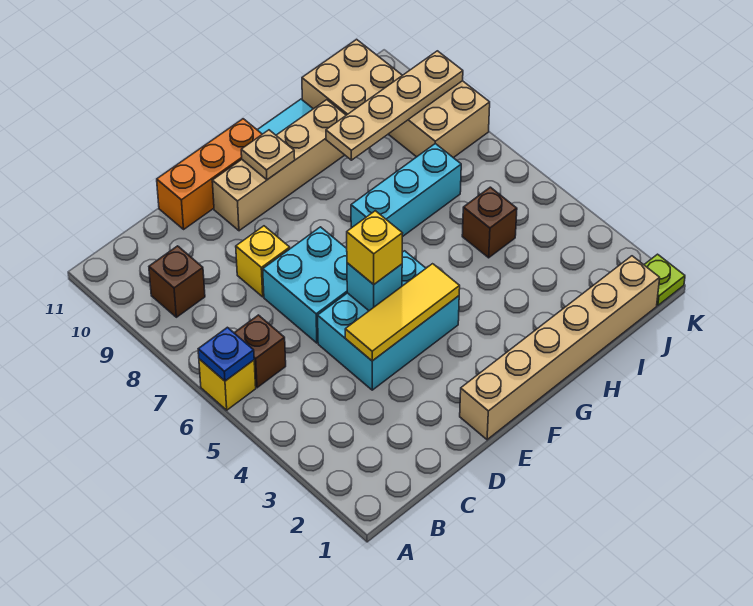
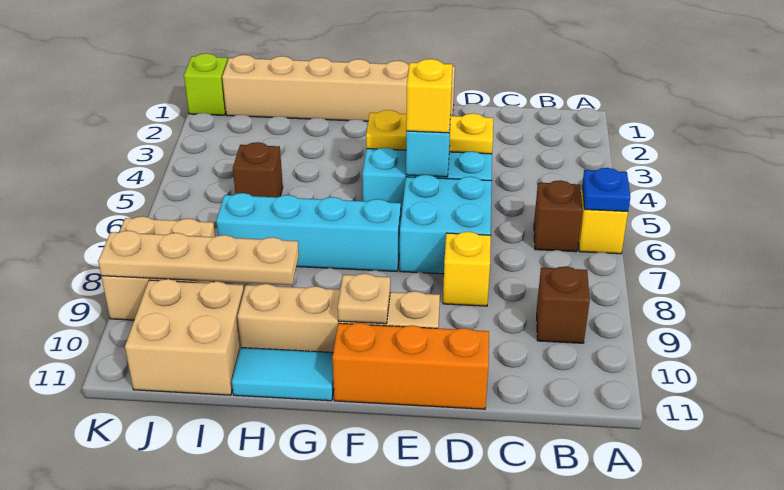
yellow tile D4:F4 level 2 -> yellow plate D4:F4 level 2
cyan brick G7:I7 level 1 -> cyan brick F7:I7 level 1
lime plate K1 level 1 -> lime brick K1 level 1

